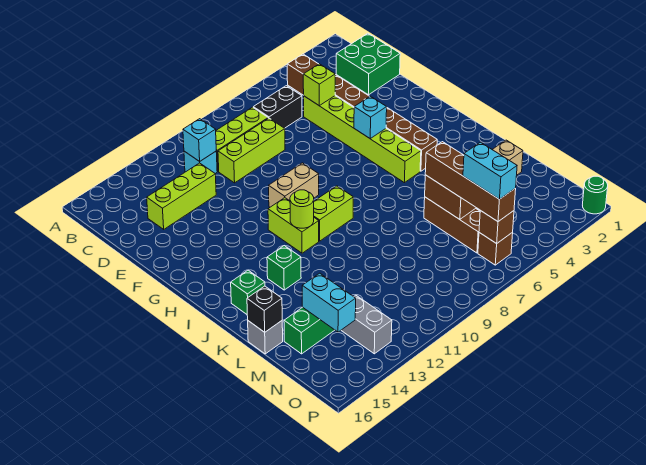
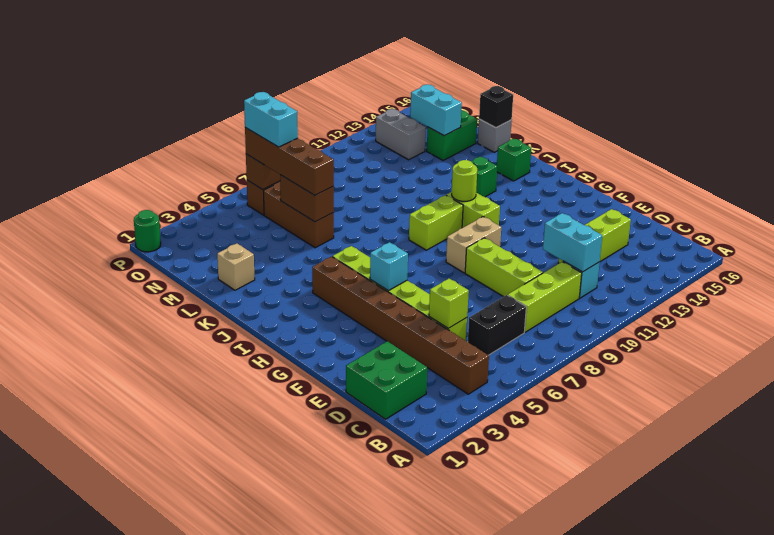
cyan brick C11 level 2 -> cyan brick C11:D11 level 2
lime brick D8:D10 level 1 -> lime brick D9:F9 level 1

